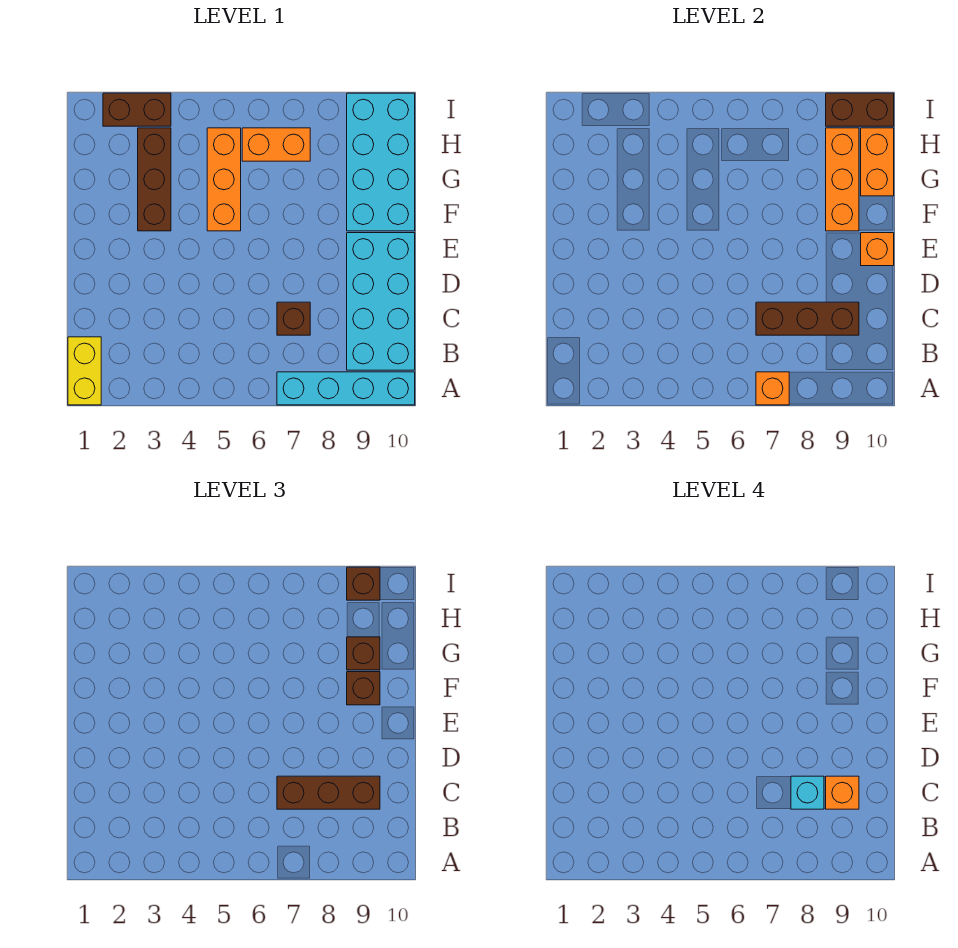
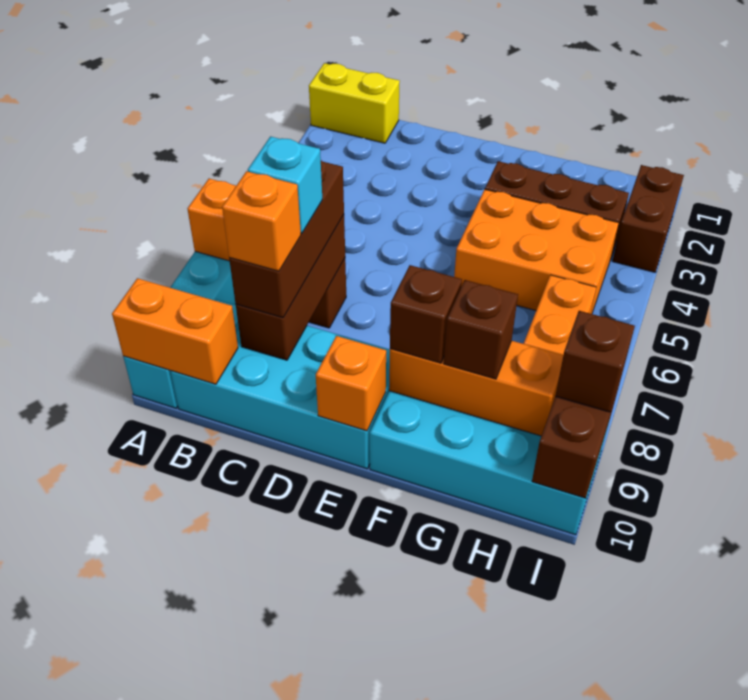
orange brick F5:H5 level 1 -> orange brick F4:H5 level 1
orange brick G10:H10 level 2 -> orange brick A10:B10 level 2

